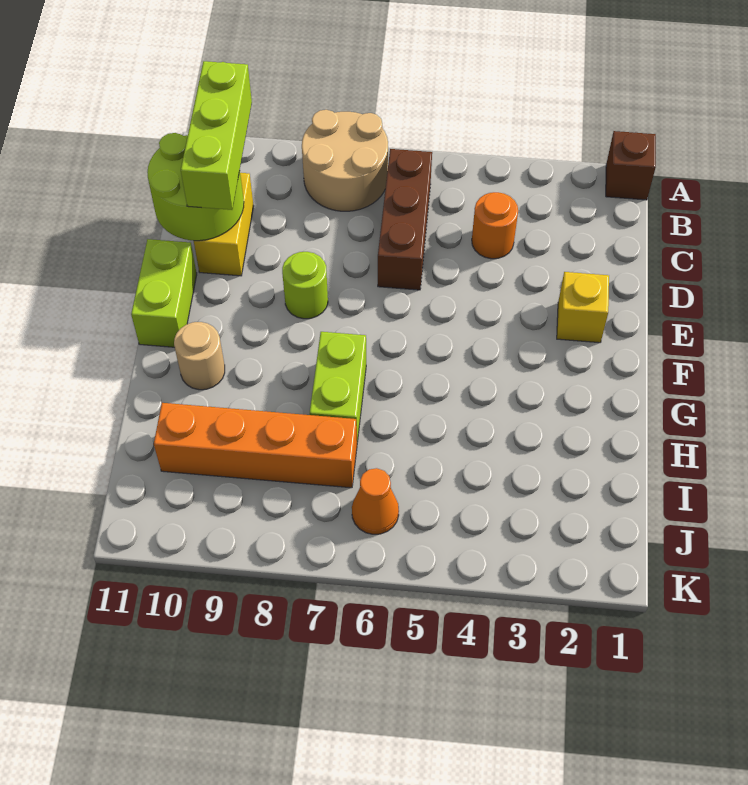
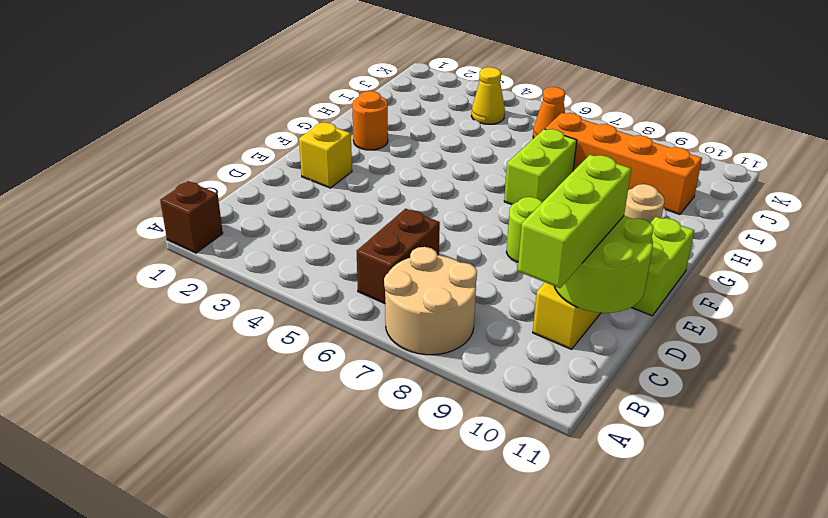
brown brick B6:D6 level 1 -> brown brick B6:C6 level 1
orange round brick C4 level 1 -> orange round brick G2 level 1
none -> yellow cone J4 level 1

